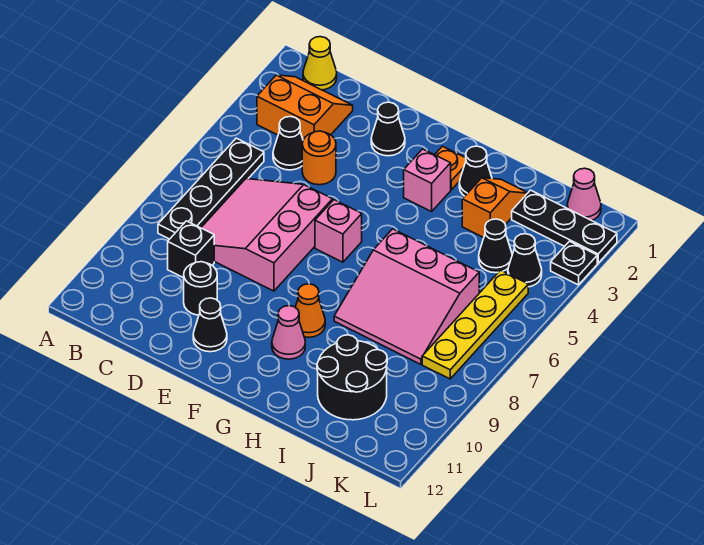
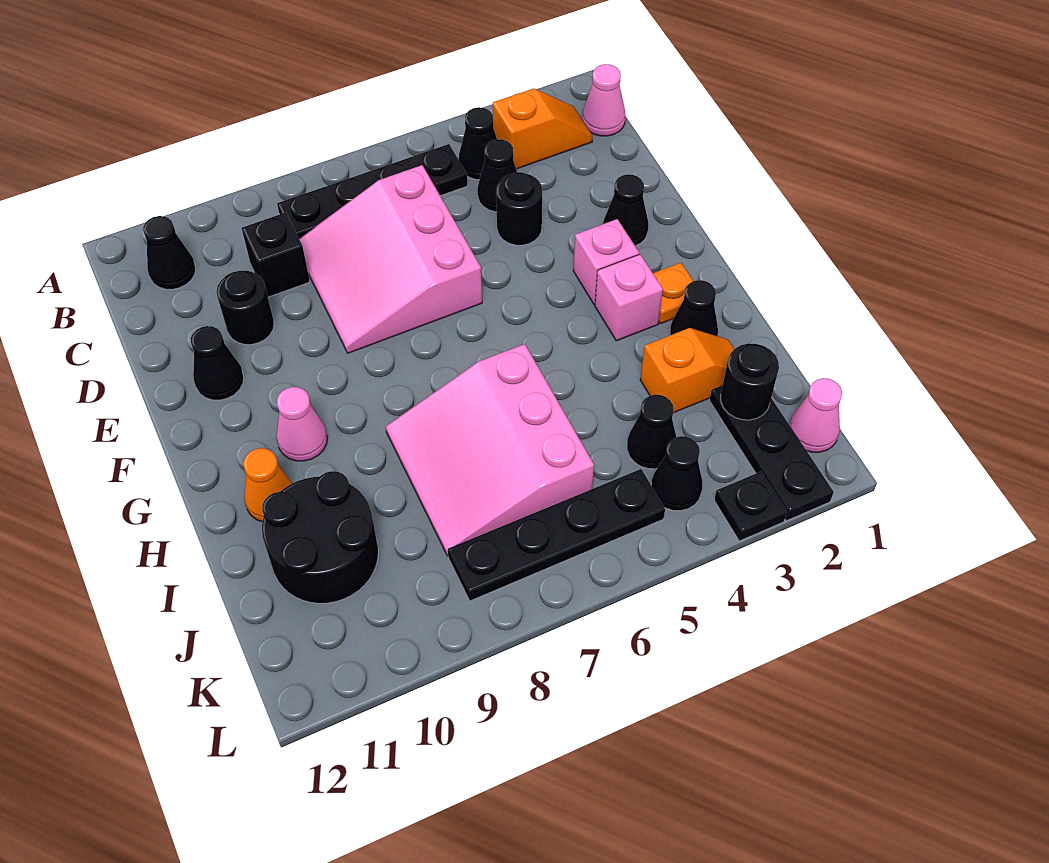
yellow cone B1 level 1 -> pink cone B1 level 1
orange slope B2:C3 level 1 top 3 -> orange slope B2:B3 level 1 top 3
none -> black cone B4 level 1
none -> black cone B11 level 1
pink slope C6:E8 level 1 top E -> pink slope C6:E8 level 1 top 6
orange round brick D4 level 1 -> black round brick D4 level 1
pink brick F6 level 1 -> pink brick F3 level 1
orange cone G9 level 1 -> orange cone H11 level 1
none -> black round brick J2 level 2
yellow plate K5:K8 level 1 -> black plate K5:K8 level 1

